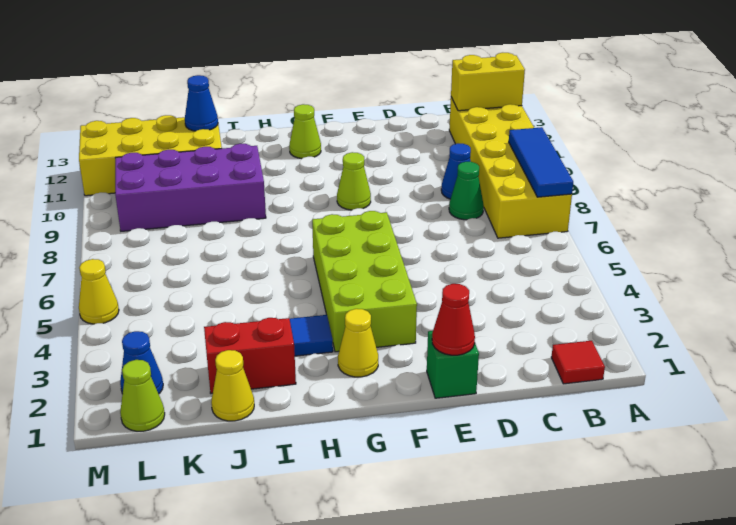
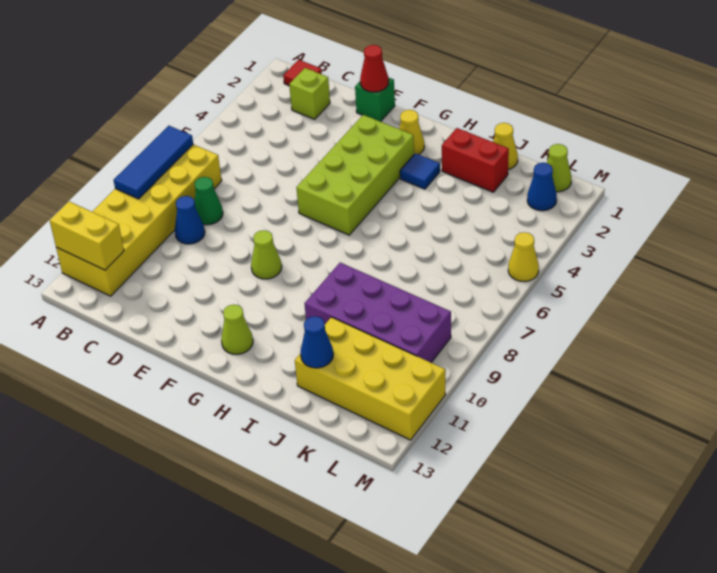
none -> lime brick C2 level 1

